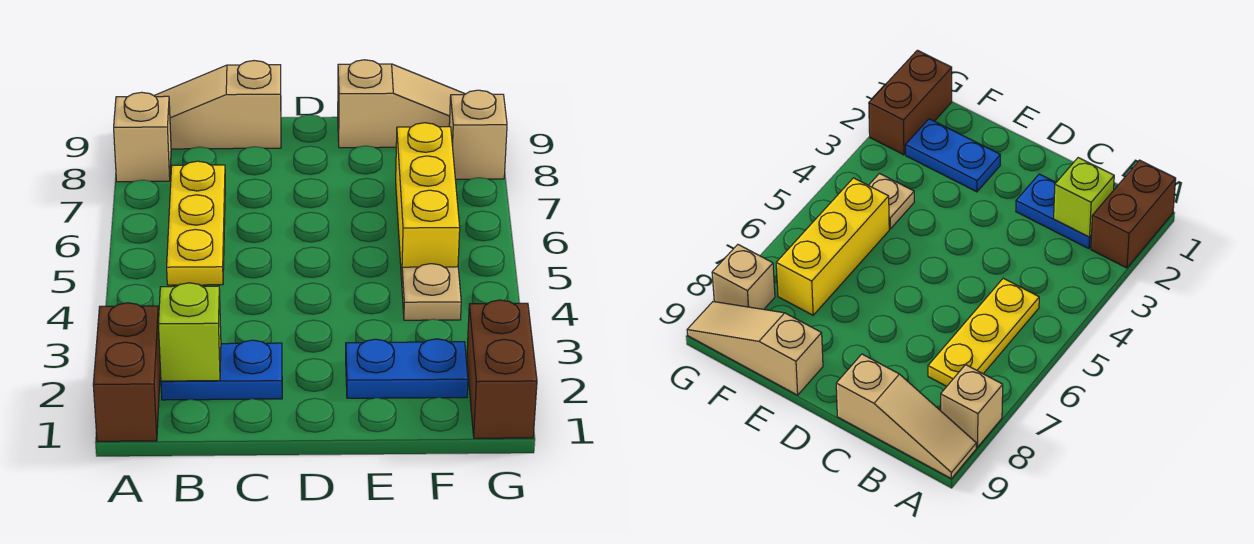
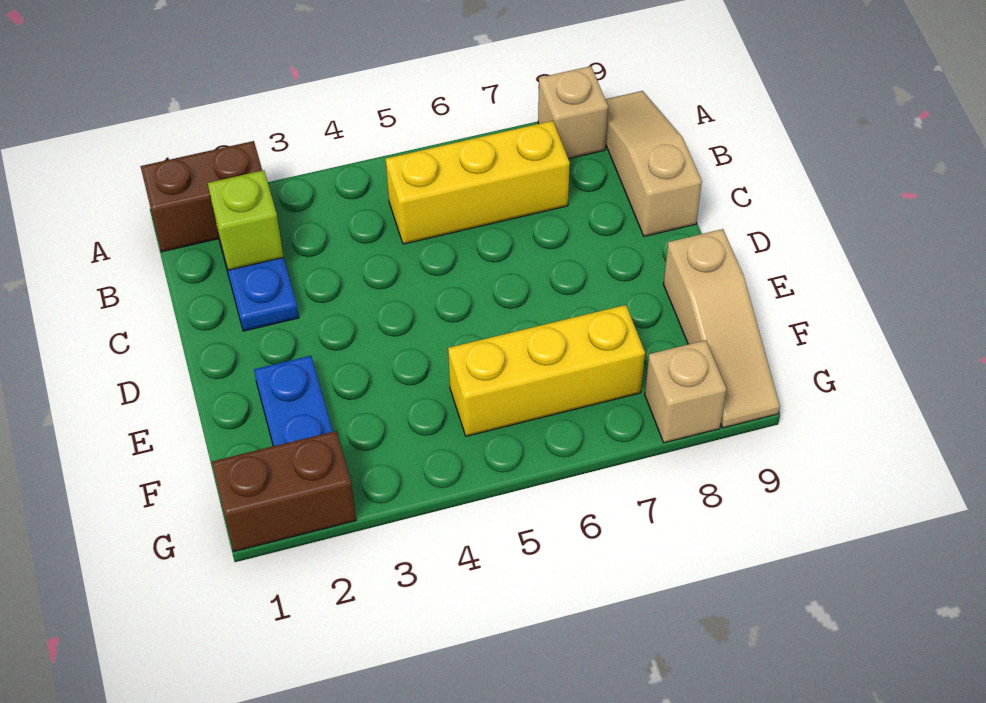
yellow plate B5:B7 level 1 -> yellow brick B5:B7 level 1
tan plate F4 level 1 -> none

